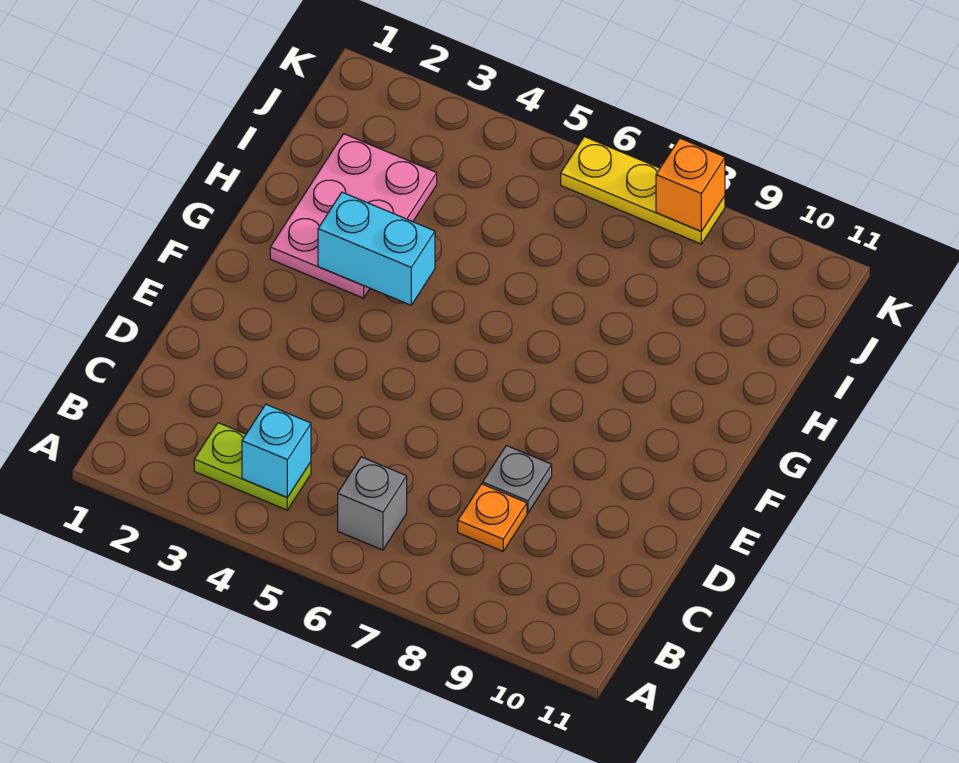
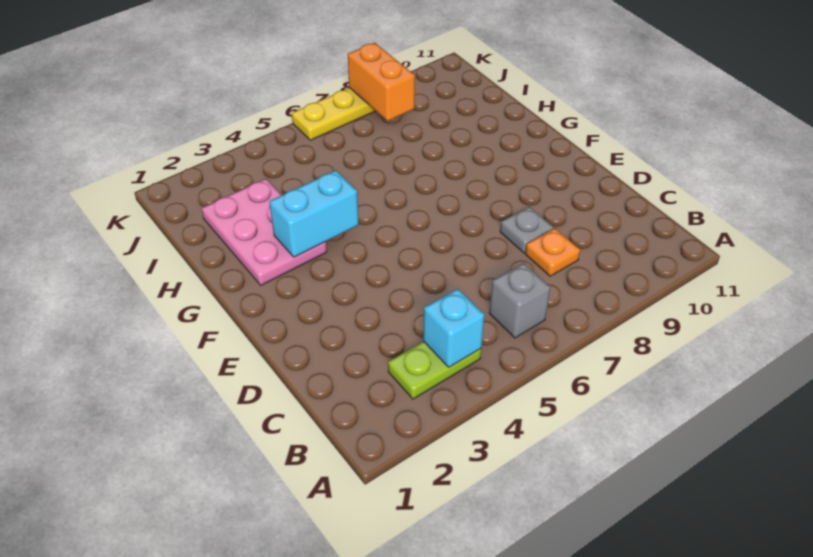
orange brick K8 level 2 -> orange brick J8:K8 level 2

